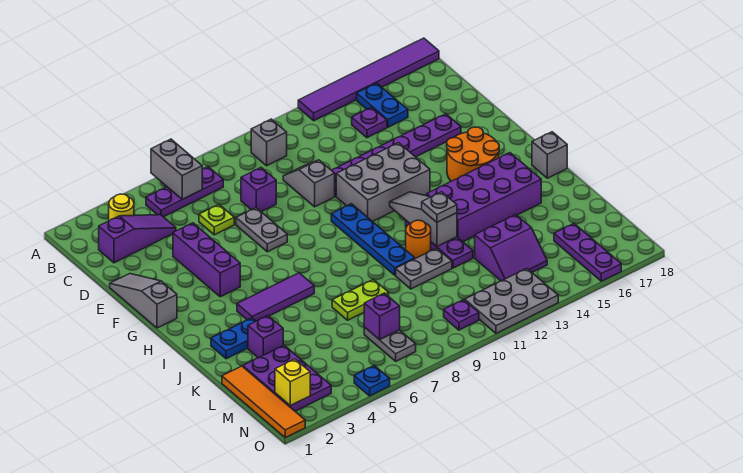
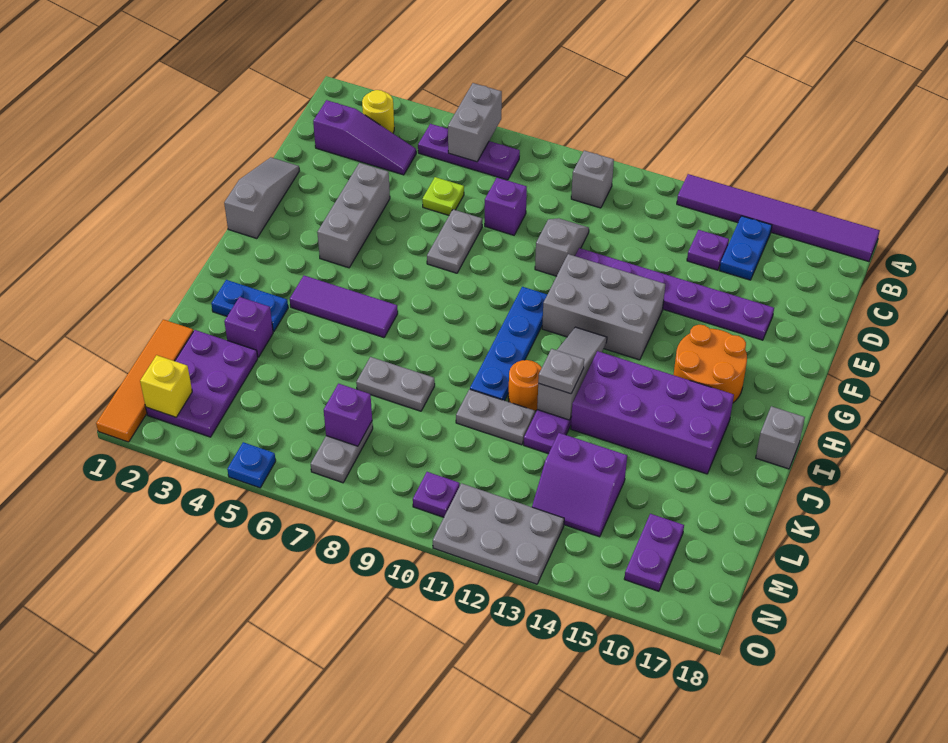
purple brick E4:G4 level 1 -> grey brick E4:G4 level 1
lime plate K7:K8 level 1 -> grey plate K7:K8 level 1
purple plate M16:O16 level 1 -> purple plate M16:N16 level 1

